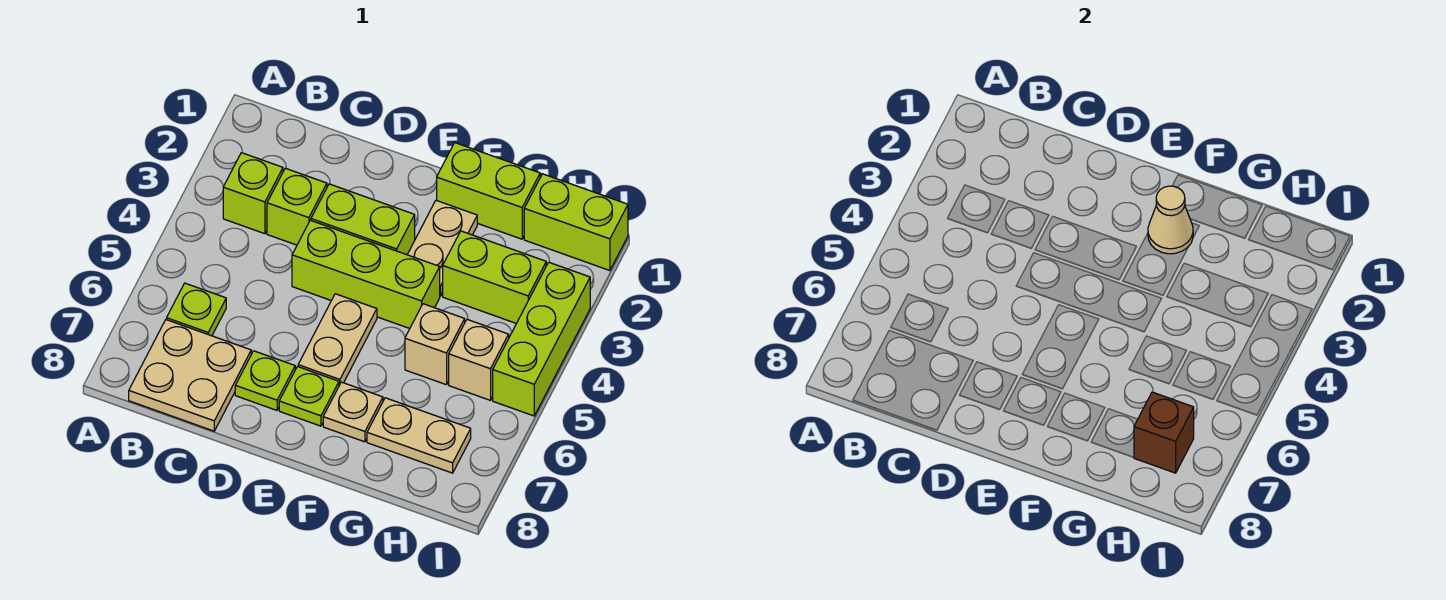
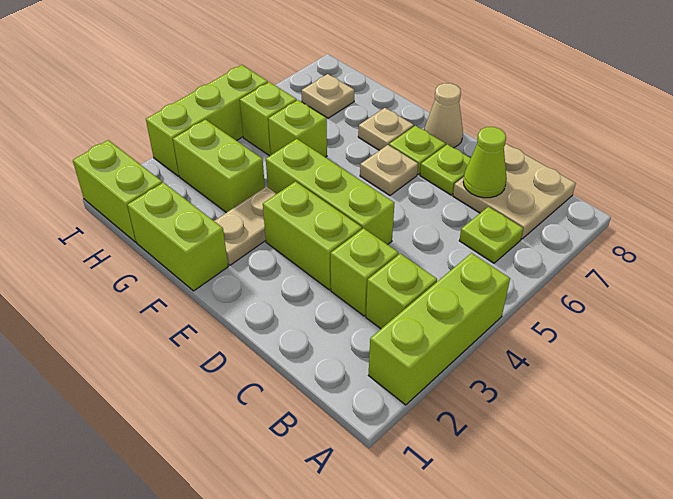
none -> lime brick A2:A4 level 1
none -> lime cone C7 level 2
tan plate E5:E6 level 1 -> tan plate E6 level 1
tan cone F2 level 2 -> tan cone E8 level 1
tan brick G5 level 1 -> lime brick G5 level 1
tan plate G7:H7 level 1 -> tan plate H7 level 1
tan brick H5 level 1 -> lime brick H5 level 1
brown brick H7 level 2 -> none

